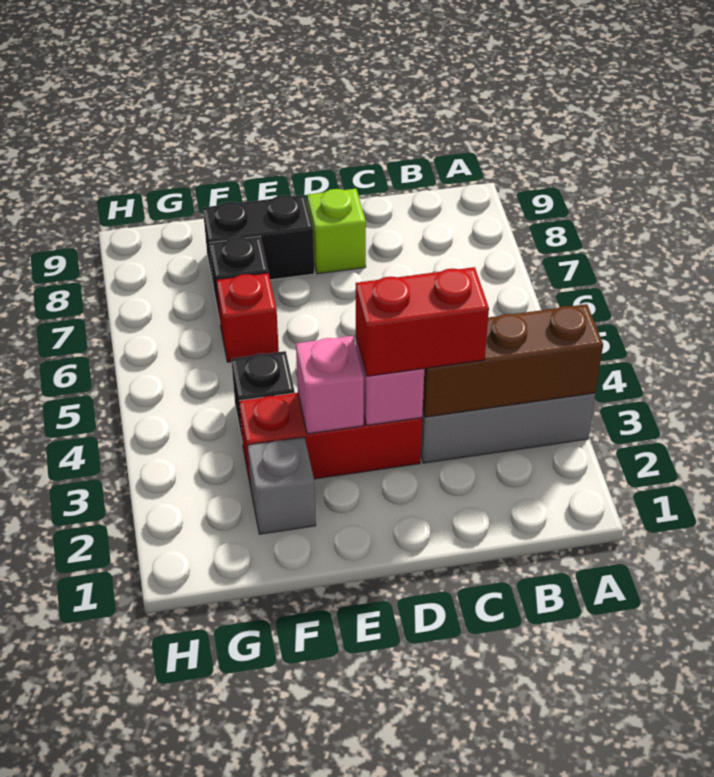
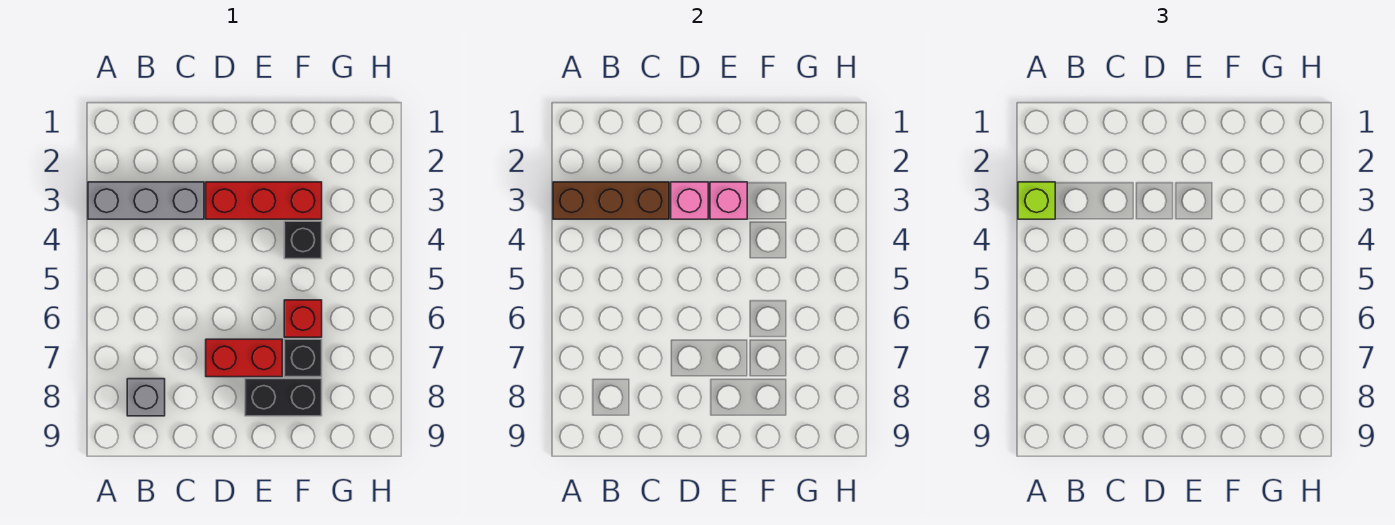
red brick C3:D3 level 3 -> red brick D7:E7 level 1
lime brick D8 level 1 -> lime brick A3 level 3
grey brick F2 level 1 -> grey brick B8 level 1

